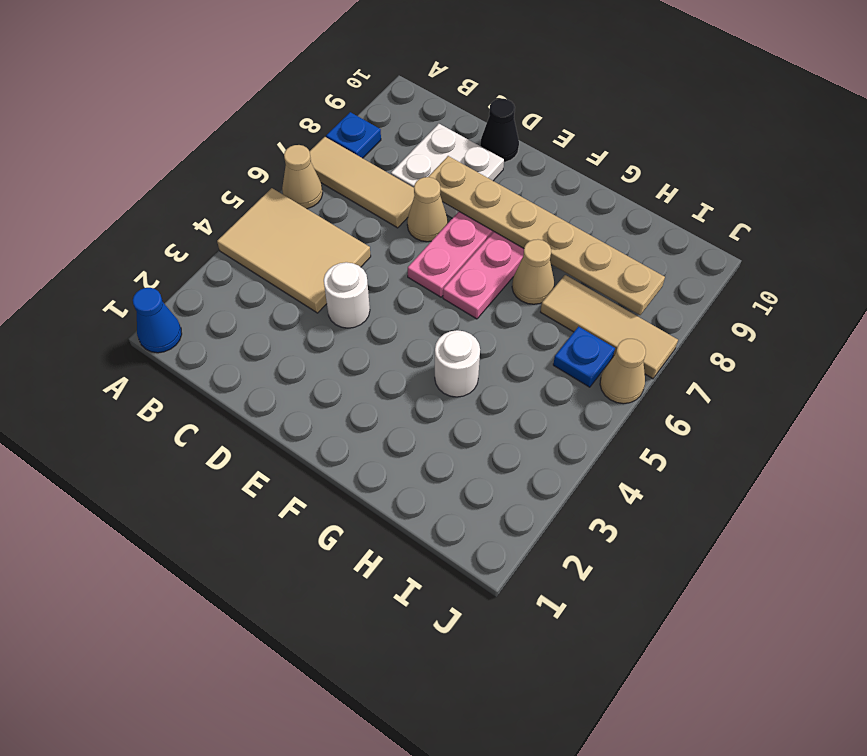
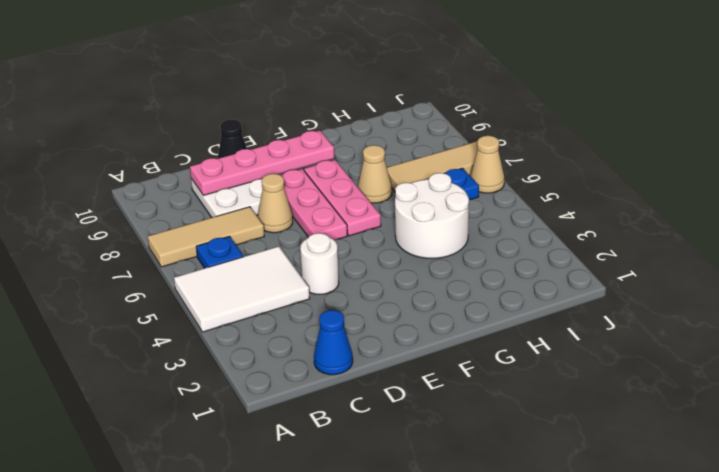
blue cone A1 level 1 -> blue cone C1 level 1
tan tile A4:C5 level 1 -> white tile A4:C5 level 1
tan cone A6 level 1 -> none
blue plate A8 level 1 -> blue plate B6 level 1
none -> pink plate C9:F9 level 2
tan plate D8:I8 level 2 -> none
white round brick G4 level 1 -> white round brick G4:H5 level 1

